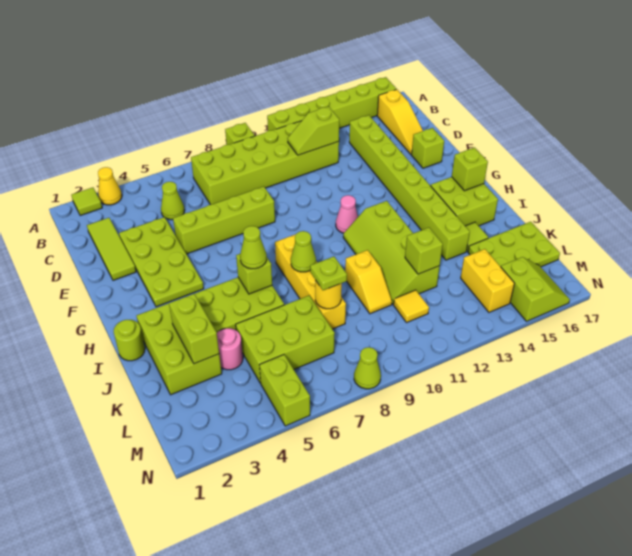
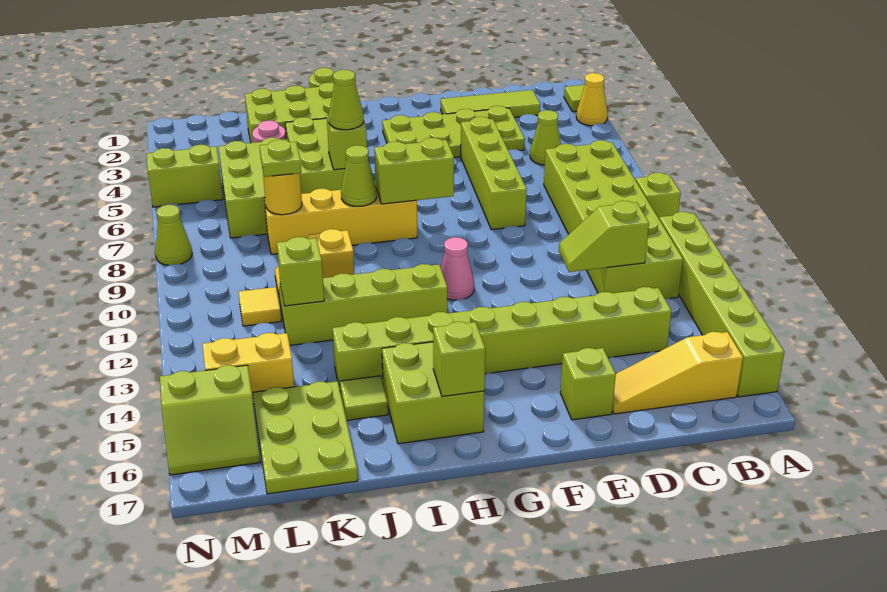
lime slope C11:C12 level 2 top 12 -> lime slope C12:D12 level 2 top C
lime brick J3:K3 level 2 -> lime brick G8:H8 level 2

